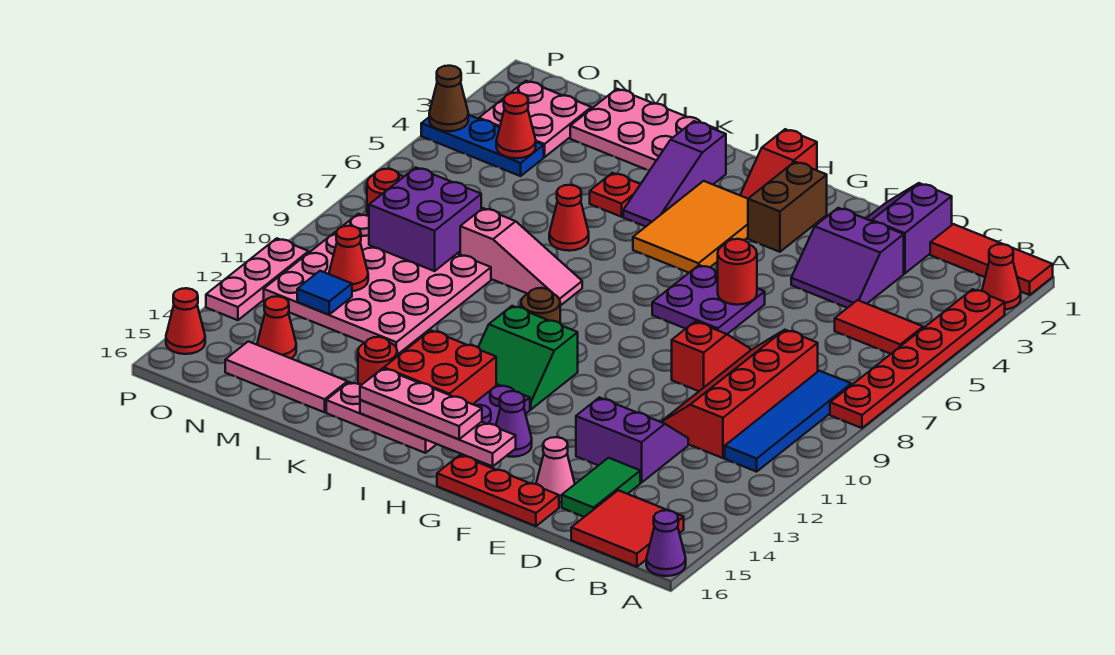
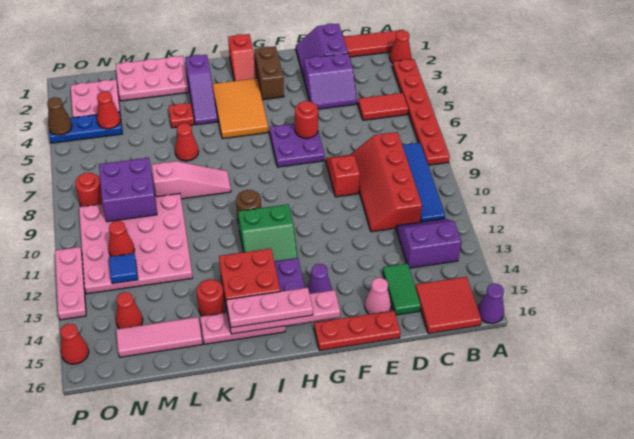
purple slope D12:E13 level 1 top 13 -> purple slope B12:C13 level 1 top 13

